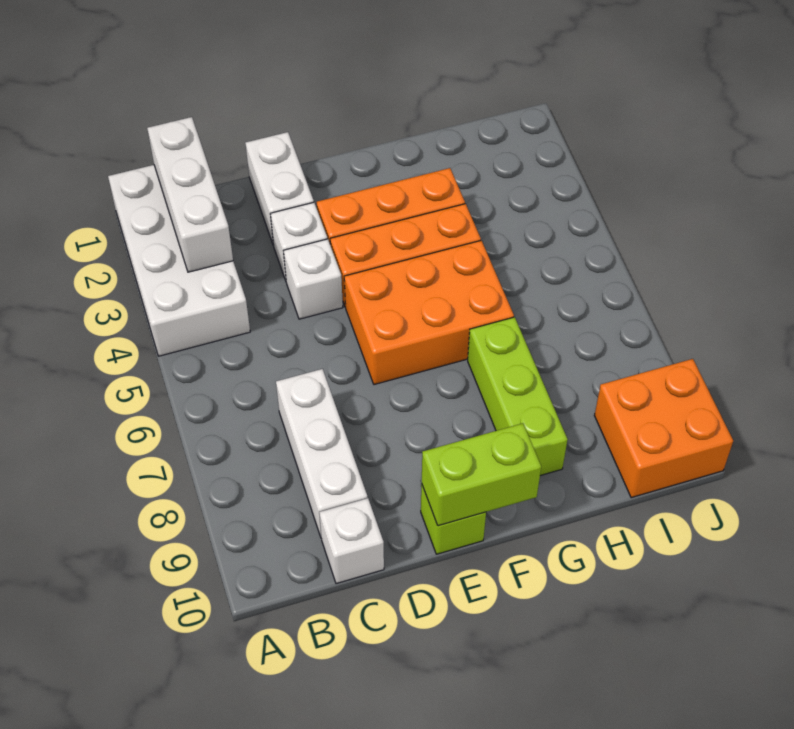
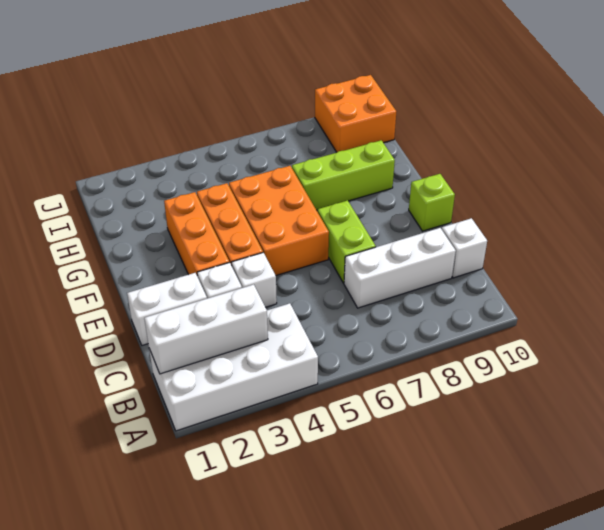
lime brick E10:F10 level 2 -> lime brick D7:E7 level 1

